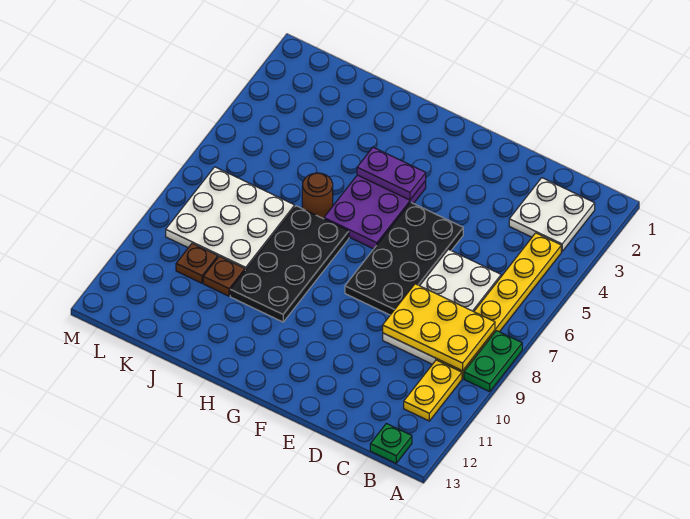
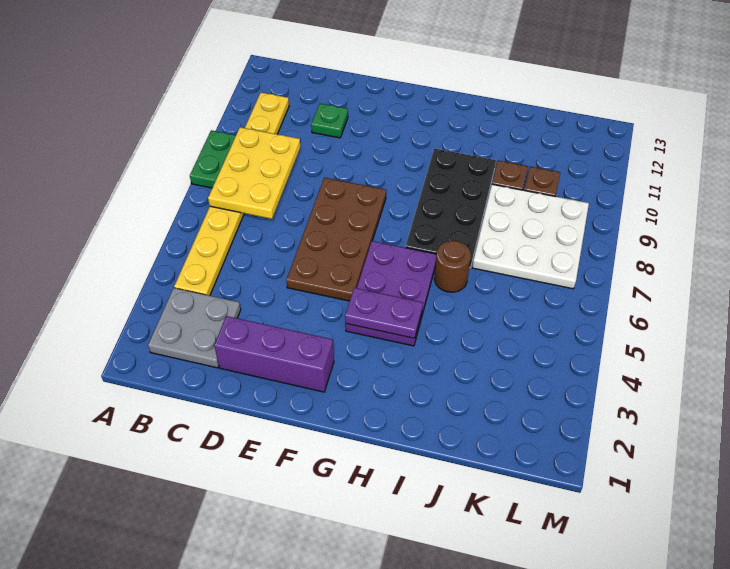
white plate B2:C3 level 1 -> grey plate B2:C3 level 1
yellow plate B8:D9 level 2 -> yellow plate B7:C9 level 2
green plate B13 level 1 -> green plate D11 level 1
white plate C6:D9 level 1 -> none
none -> purple brick D2:F2 level 1
black plate E5:F8 level 1 -> brown plate E5:F8 level 1

